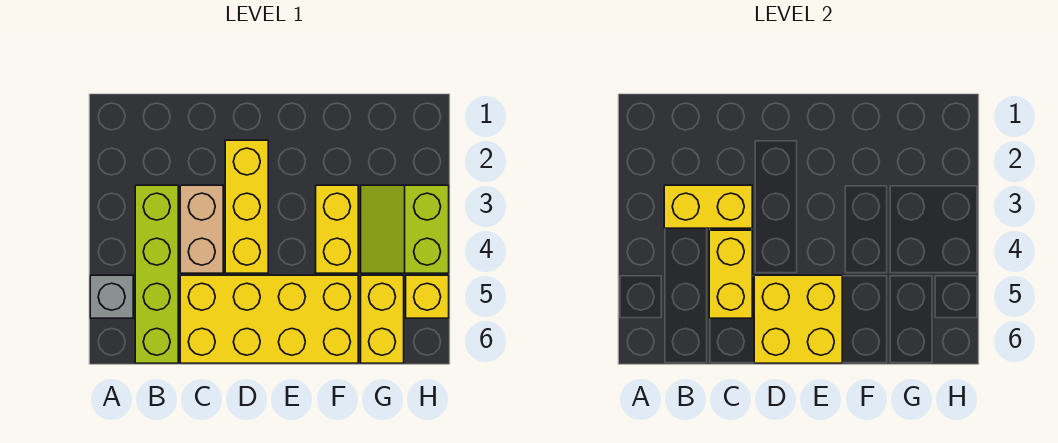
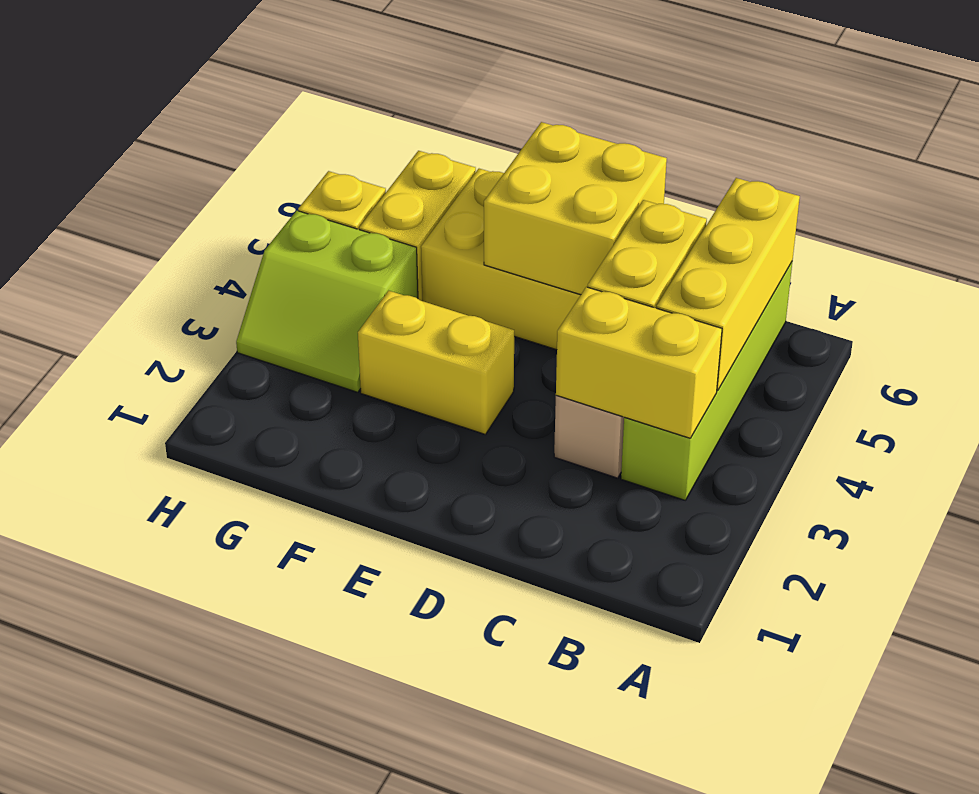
grey brick A5 level 1 -> none
yellow brick D2:D4 level 1 -> yellow brick B4:B6 level 2
yellow brick F3:F4 level 1 -> yellow brick E3:F3 level 1
lime slope G3:H4 level 1 top H -> lime slope G3:H4 level 1 top 4

